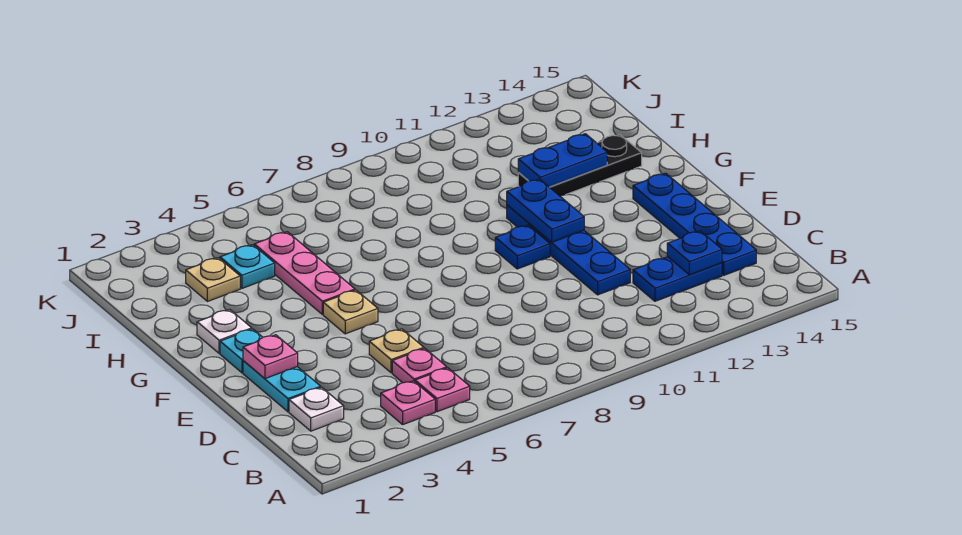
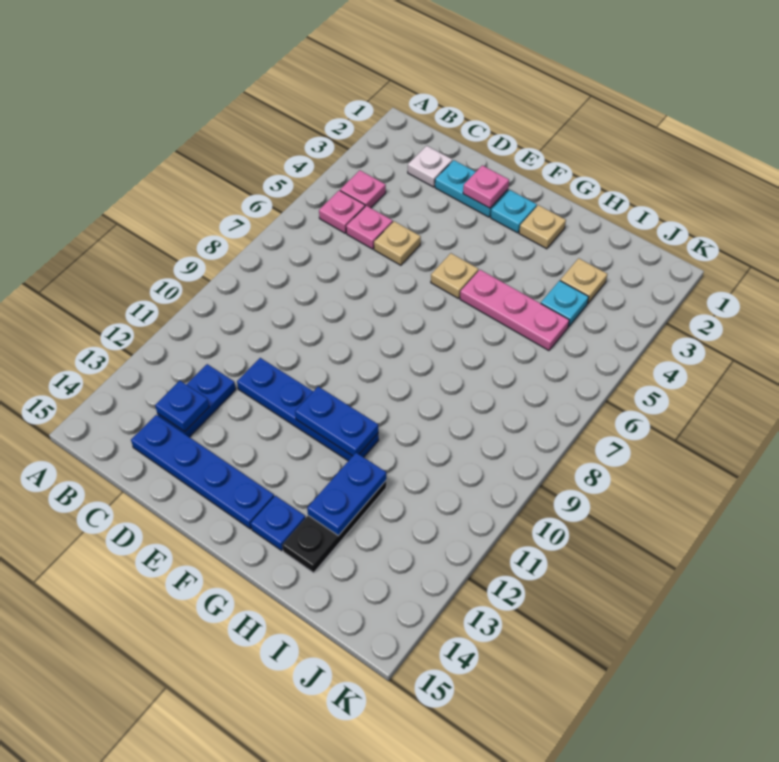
blue plate F10 level 1 -> blue plate G14 level 1
white plate G2 level 1 -> tan plate G2 level 1

